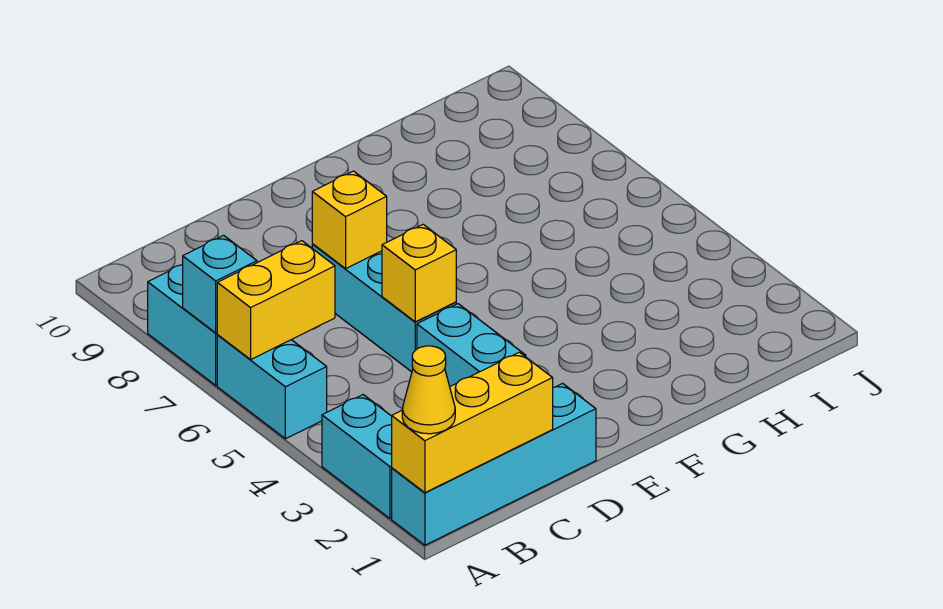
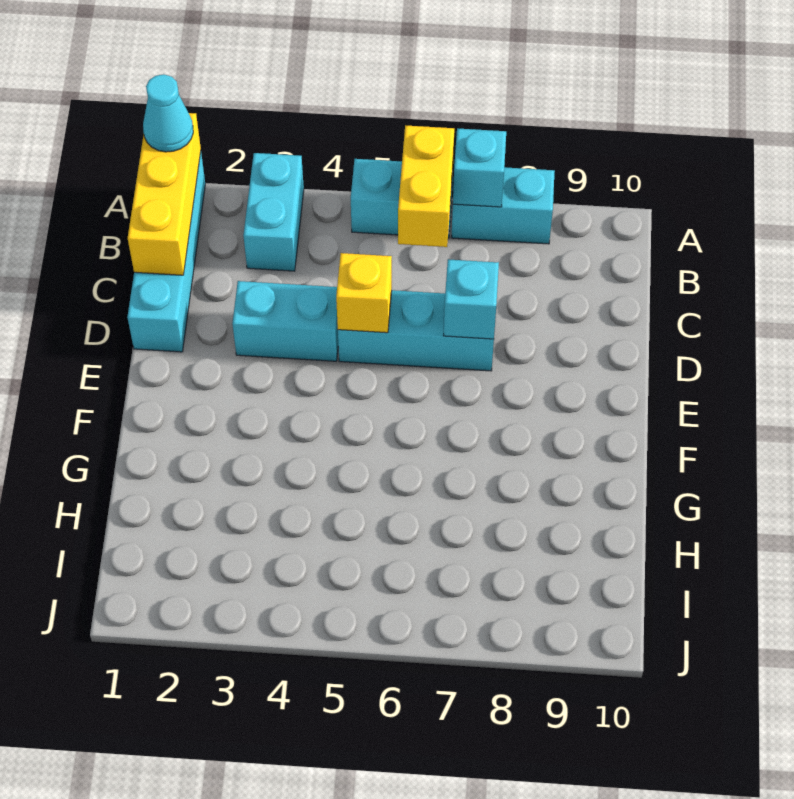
yellow cone A1 level 3 -> cyan cone A1 level 3
cyan brick A2:A3 level 1 -> cyan brick A3:B3 level 1
yellow brick D7 level 2 -> cyan brick D7 level 2

